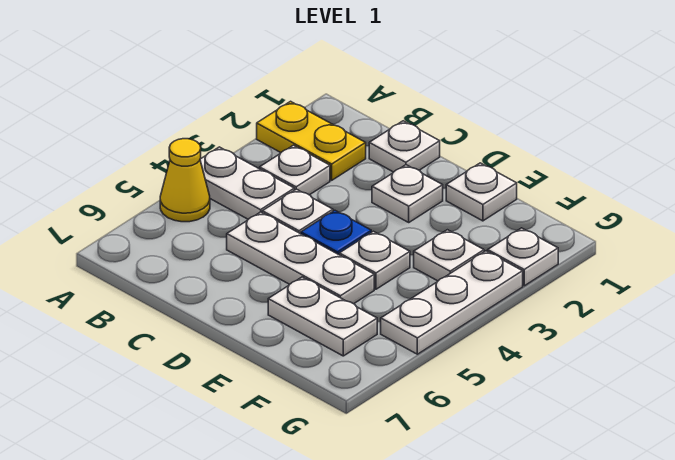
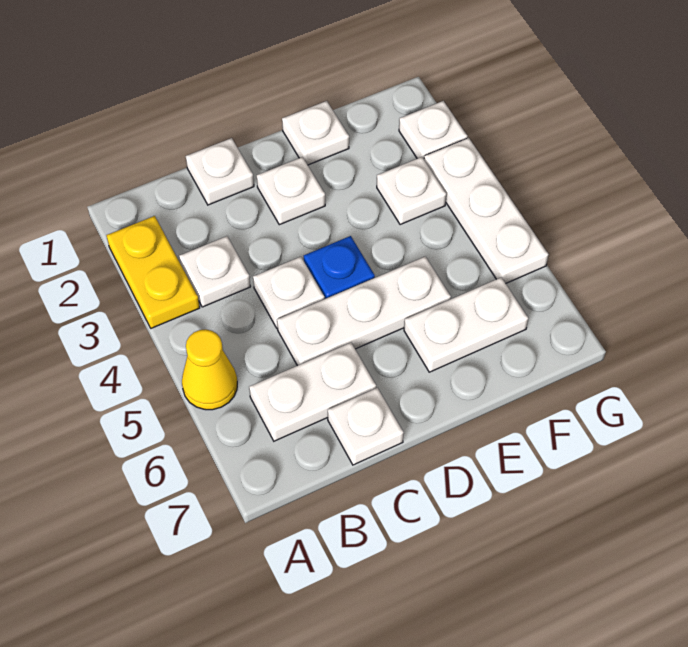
yellow plate A2:B2 level 1 -> yellow plate A2:A3 level 1
white plate A4:B4 level 1 -> white plate B6:C6 level 1
white plate E4 level 1 -> white plate C7 level 1

